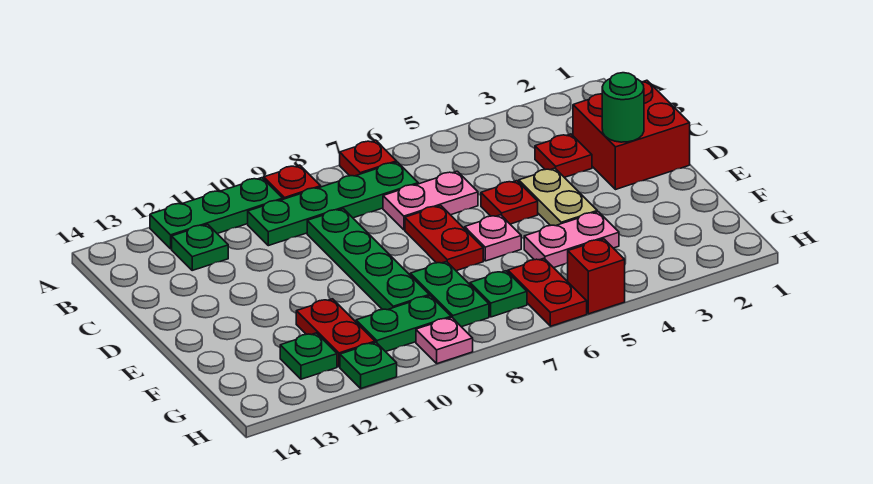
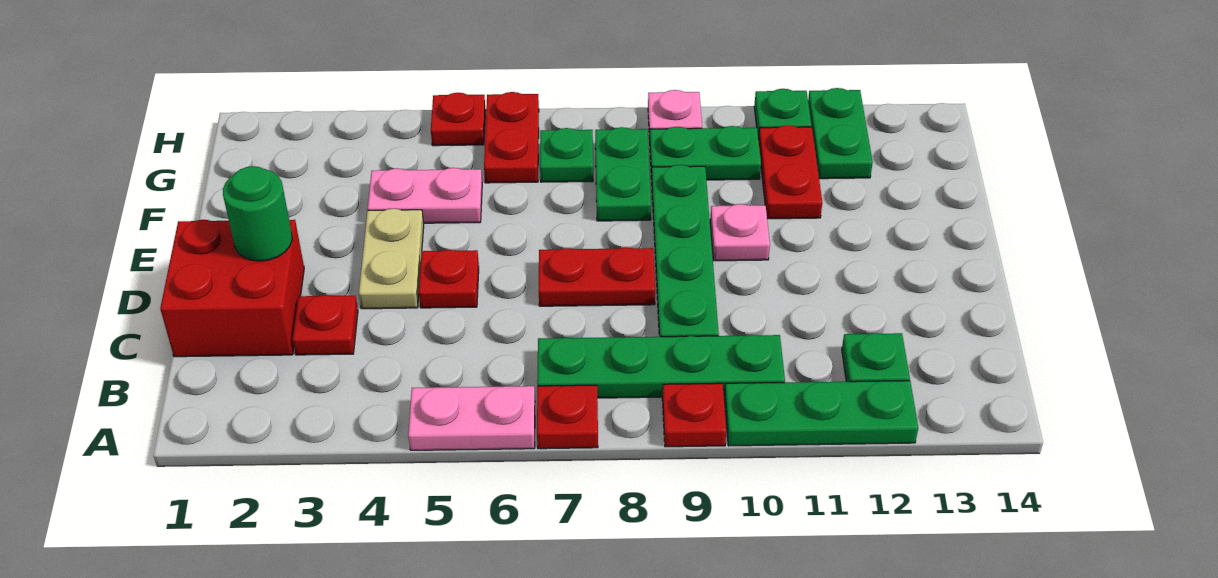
pink plate C6:C7 level 1 -> pink plate A5:A6 level 1
red plate D7:E7 level 1 -> red plate D7:D8 level 1
pink plate E6 level 1 -> pink plate E10 level 1
green plate G12 level 1 -> green plate G12:H12 level 1
red brick H5 level 1 -> red plate H5 level 1

